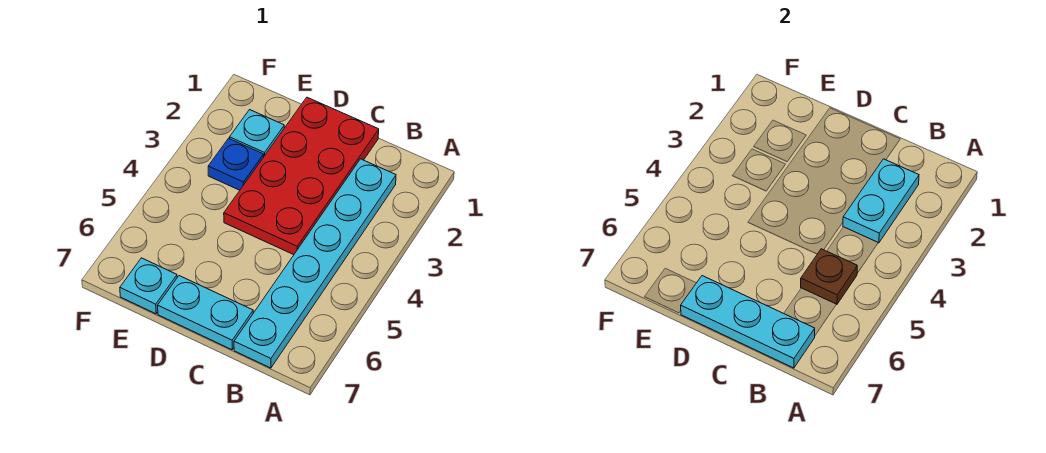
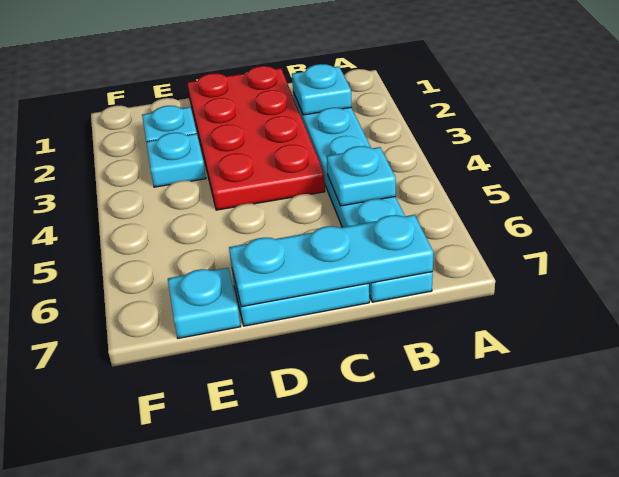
cyan plate B2:B3 level 2 -> cyan plate B2 level 2
brown plate B5 level 2 -> cyan plate B5 level 2
blue plate E3 level 1 -> cyan plate E3 level 1

